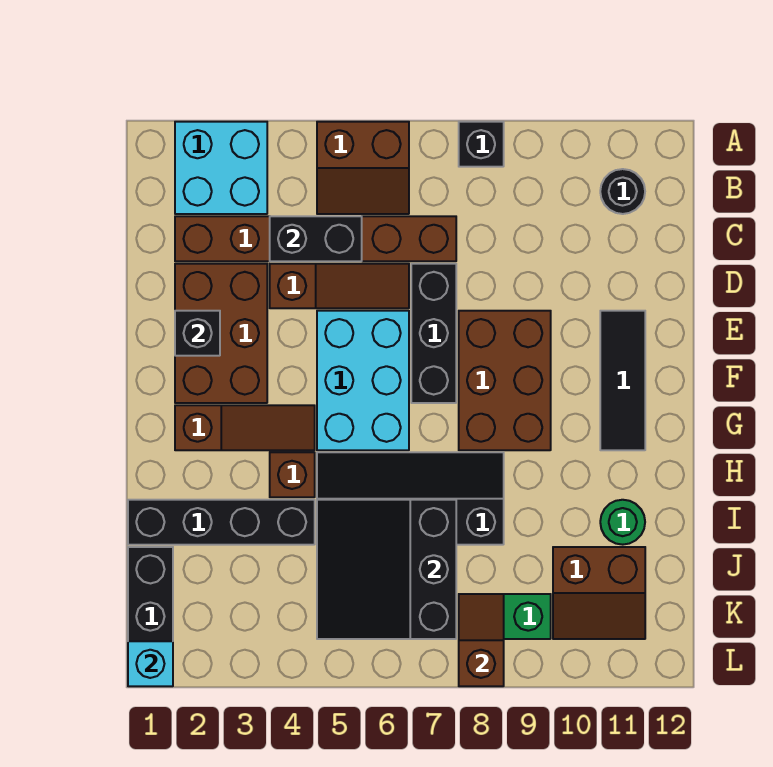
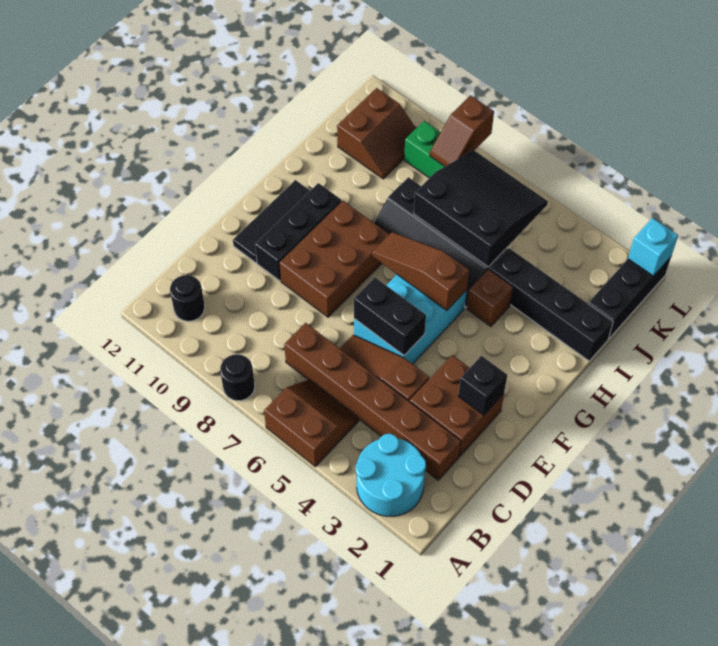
cyan brick A2:B3 level 1 -> cyan round brick A2:B3 level 1
black brick A8 level 1 -> black round brick A8 level 1
black brick C4:C5 level 2 -> black brick E5:E6 level 2
brown brick D2:F3 level 1 -> brown brick D2:E3 level 1
black brick D7:F7 level 1 -> black brick E10:G10 level 1
brown slope G2:G4 level 1 top 2 -> brown slope G5:G7 level 2 top 5
black slope I5:K7 level 2 top 7 -> black slope I5:K7 level 2 top I
green round brick I11 level 1 -> none
brown slope J10:K11 level 1 top J -> brown slope J10:K11 level 1 top 11

